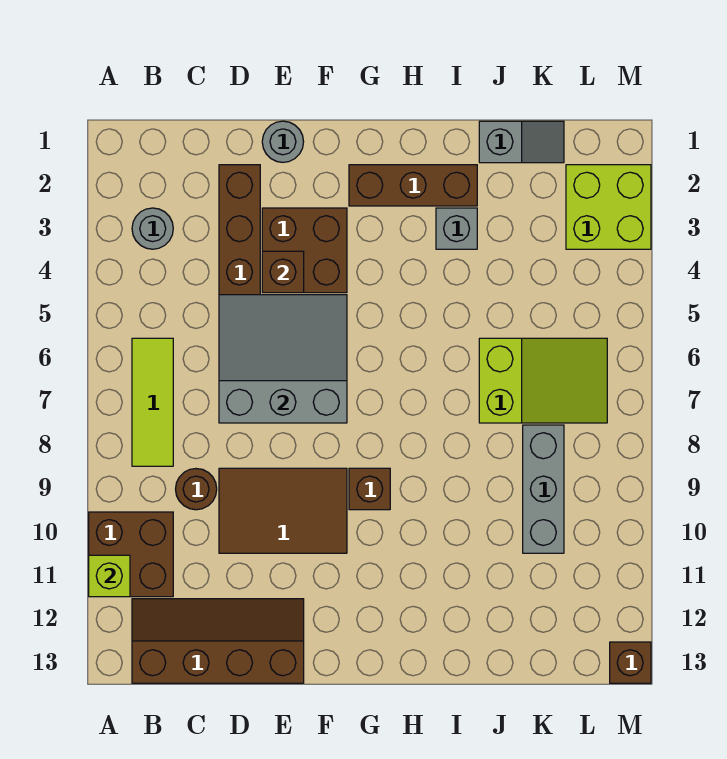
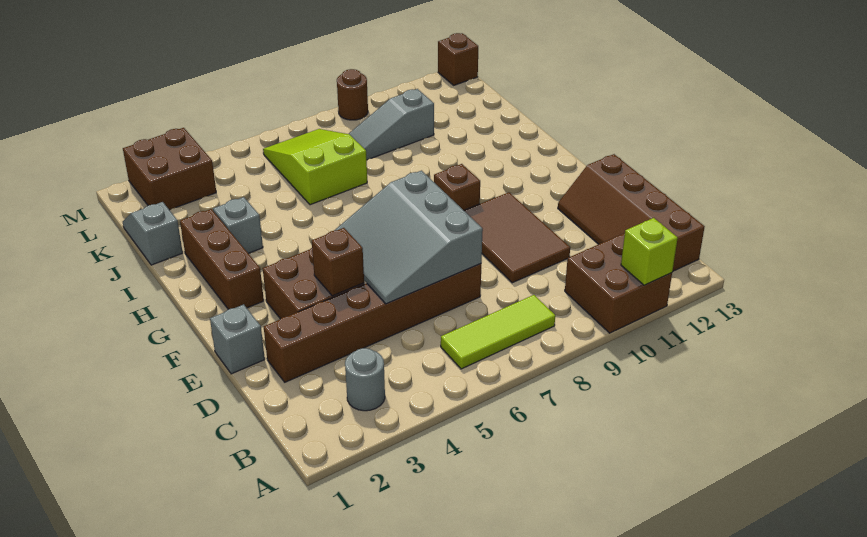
brown round brick C9 level 1 -> brown round brick M9 level 1
grey round brick E1 level 1 -> grey brick E1 level 1
grey brick K8:K10 level 1 -> grey slope K8:K10 level 1 top 10
lime brick L2:M3 level 1 -> brown brick L2:M3 level 1

